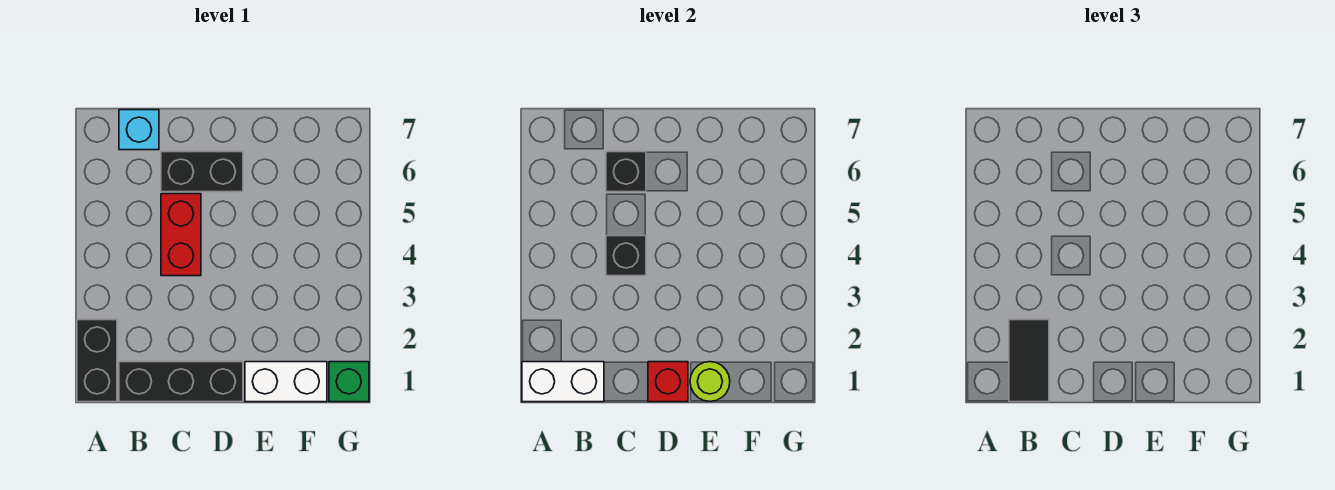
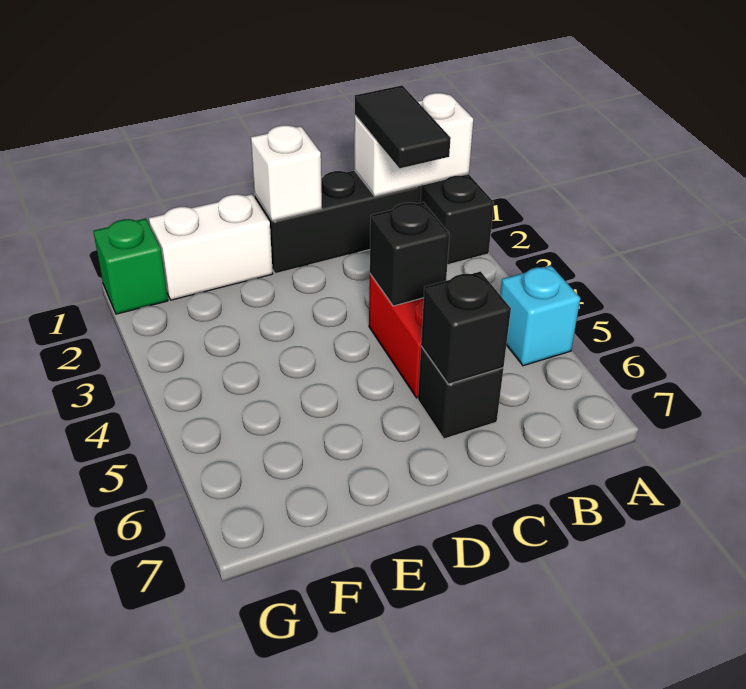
cyan brick B7 level 1 -> cyan brick A5 level 1
black brick C6:D6 level 1 -> black brick C6 level 1
red brick D1 level 2 -> white brick D1 level 2
lime round brick E1 level 2 -> none

